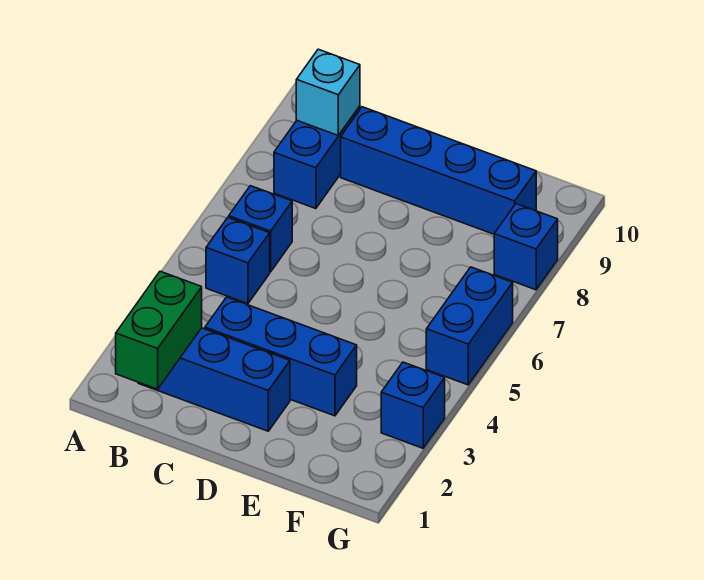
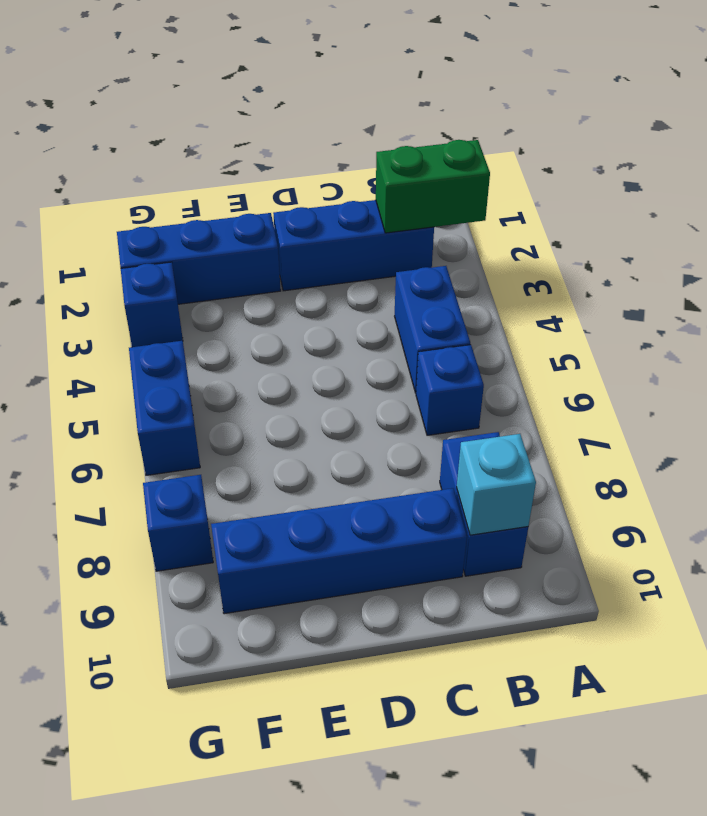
green brick B1:B2 level 2 -> green brick A2:B2 level 2
blue brick B5 level 1 -> blue brick B4:B5 level 1
blue brick C3:E3 level 1 -> blue brick E2:G2 level 1

